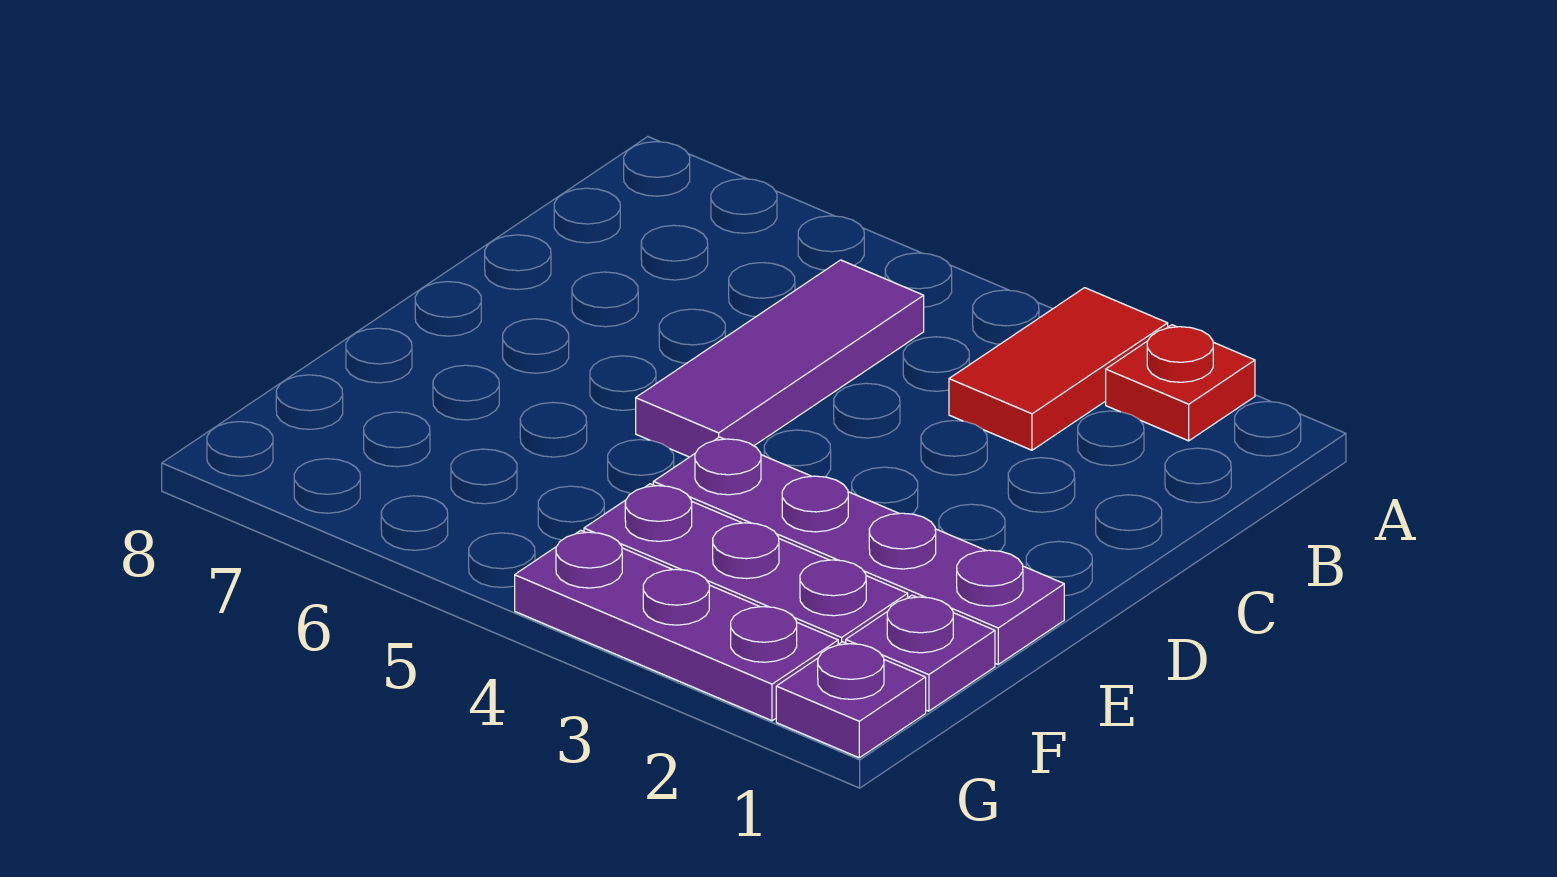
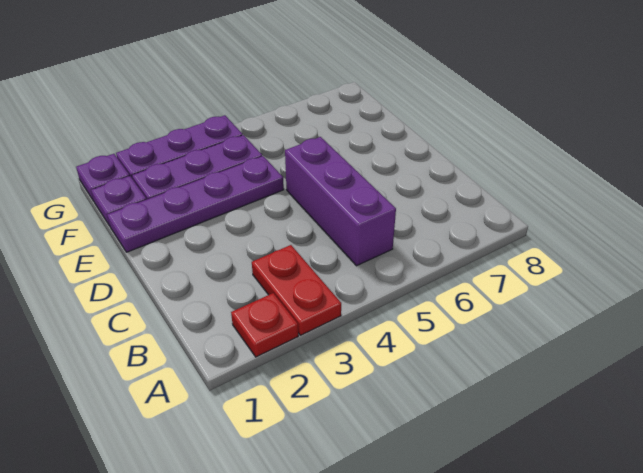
red tile A3:B3 level 1 -> red plate A3:B3 level 1
purple tile B5:D5 level 1 -> purple brick B5:D5 level 1

